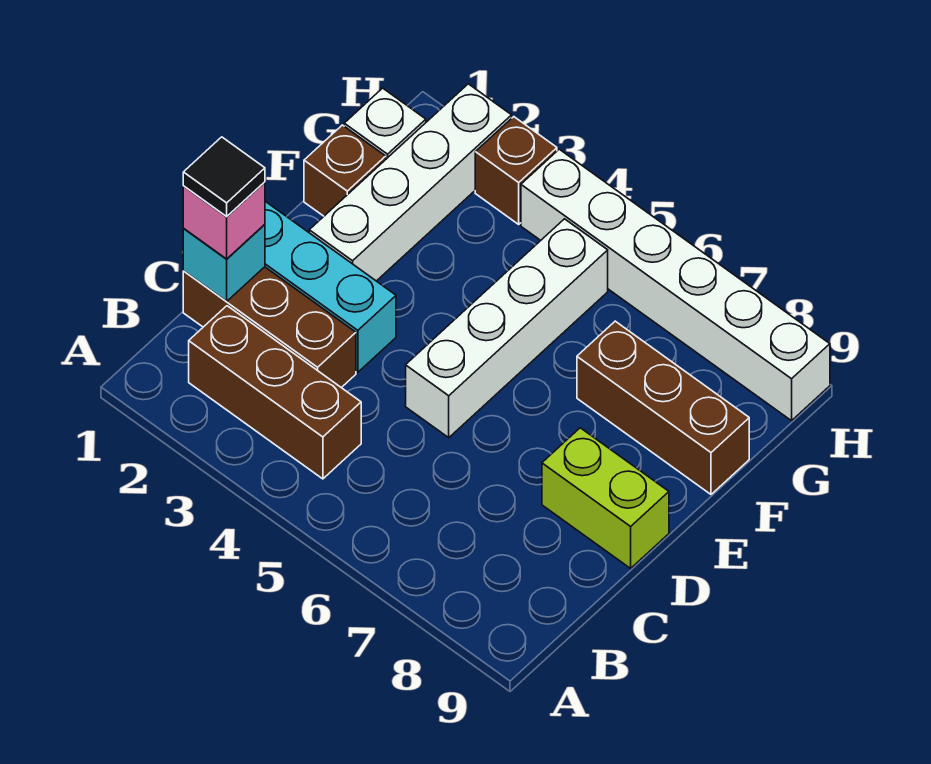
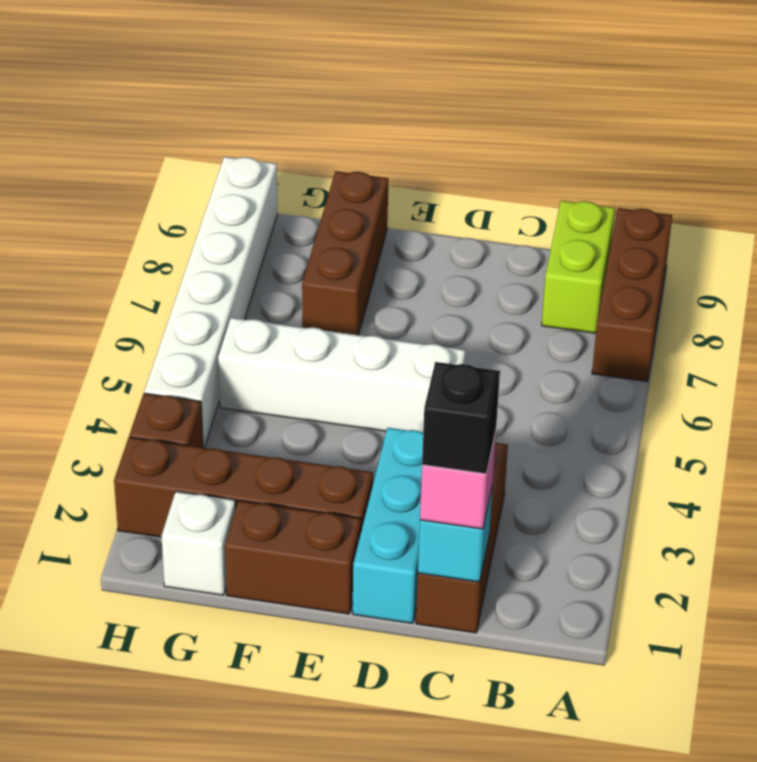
brown brick B2:B4 level 1 -> brown brick A7:A9 level 1
black tile C1 level 4 -> black brick C1 level 4
lime brick D8:D9 level 1 -> lime brick B8:B9 level 1
white brick E2:H2 level 1 -> brown brick E2:H2 level 1
brown brick F1 level 1 -> brown brick E1:F1 level 1

